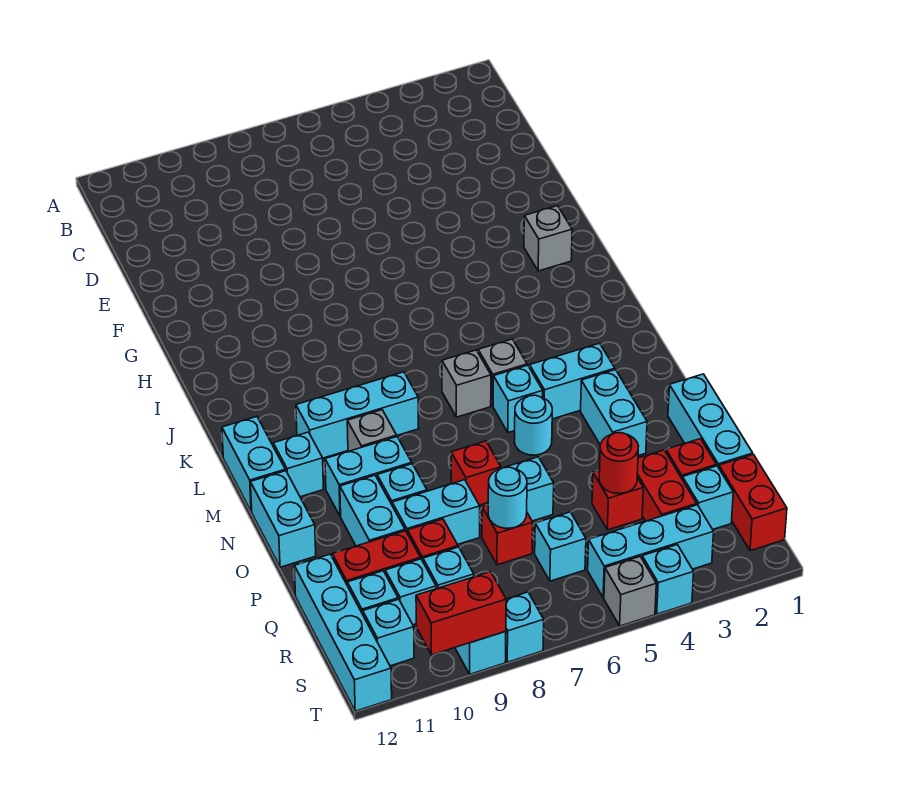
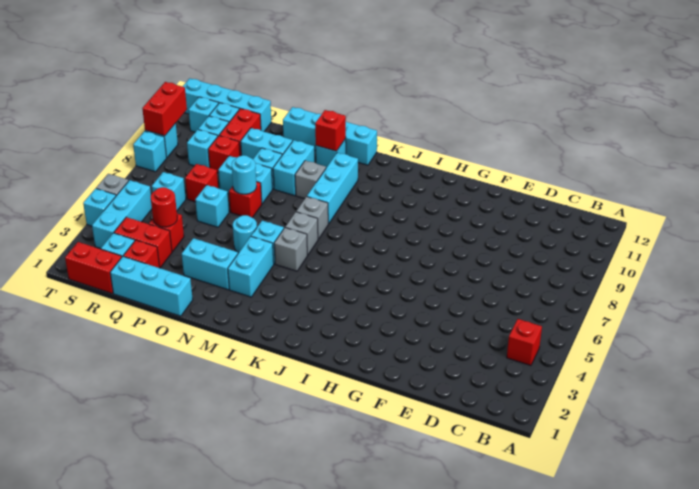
none -> red brick B4 level 1
grey brick H2 level 1 -> grey brick L7 level 1
none -> red brick M11 level 2
cyan brick P8:P9 level 1 -> cyan brick O8:P8 level 1
cyan round brick Q7 level 2 -> cyan round brick O7 level 2

